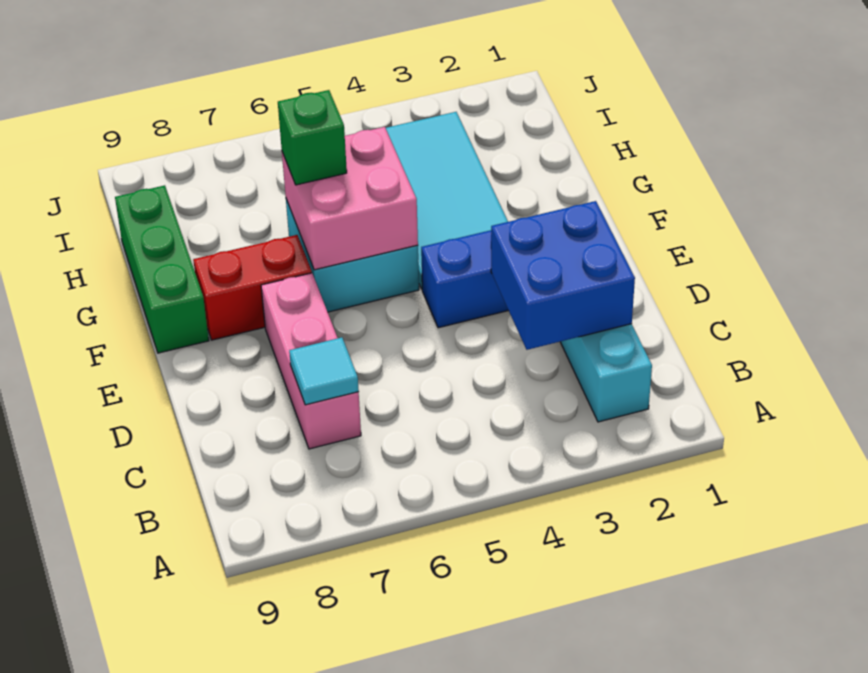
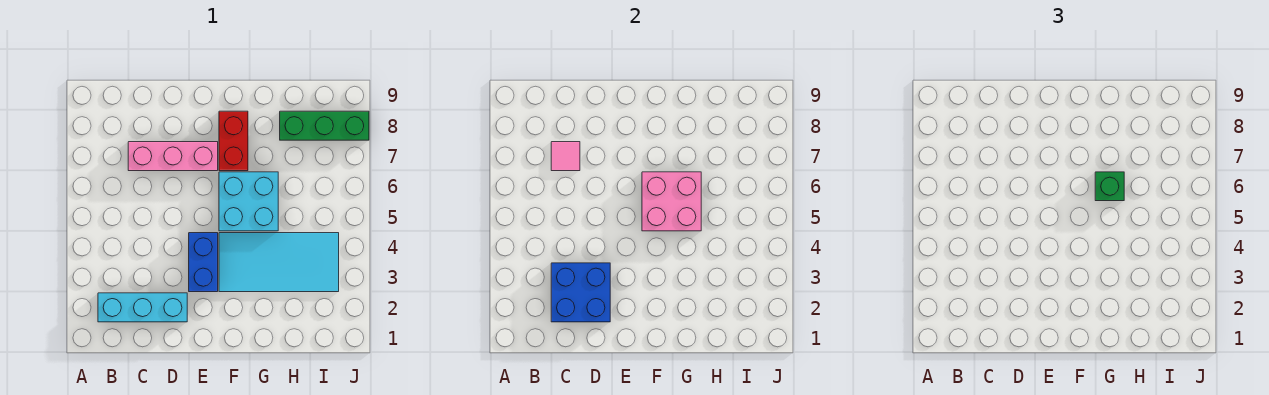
cyan tile C7 level 2 -> pink tile C7 level 2
green brick F9:H9 level 1 -> green brick H8:J8 level 1

